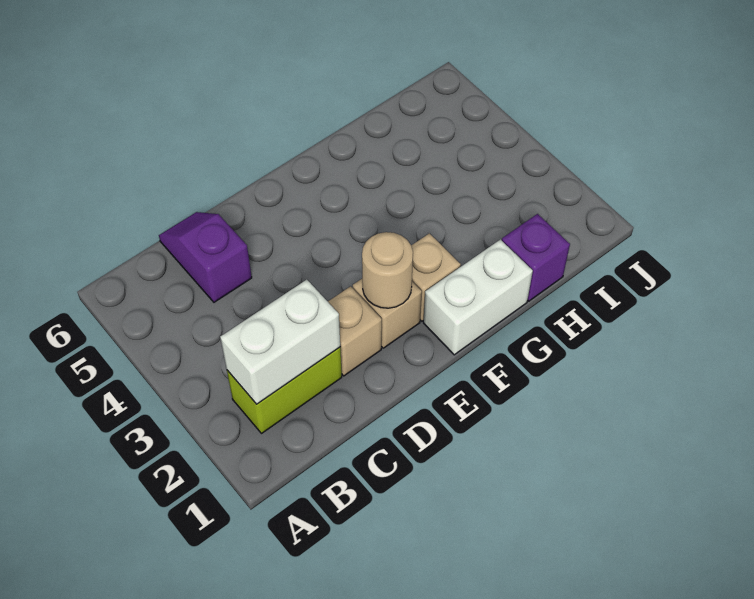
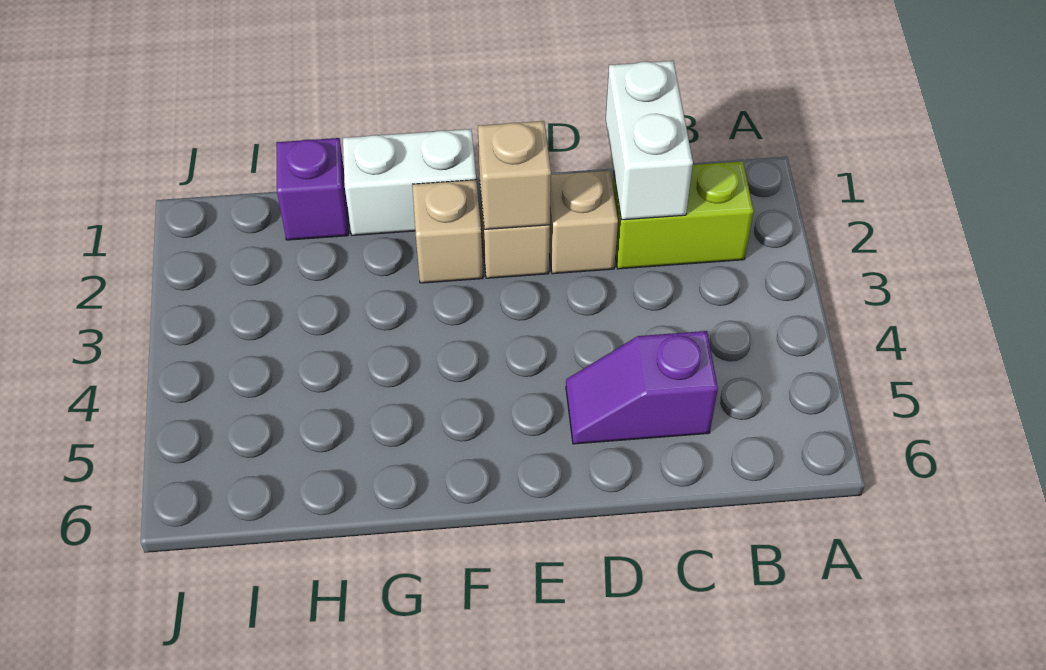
white brick B2:C2 level 2 -> white brick C1:C2 level 2
purple slope C5:C6 level 1 top 5 -> purple slope C5:D5 level 1 top C
tan round brick E2 level 2 -> tan brick E2 level 2

